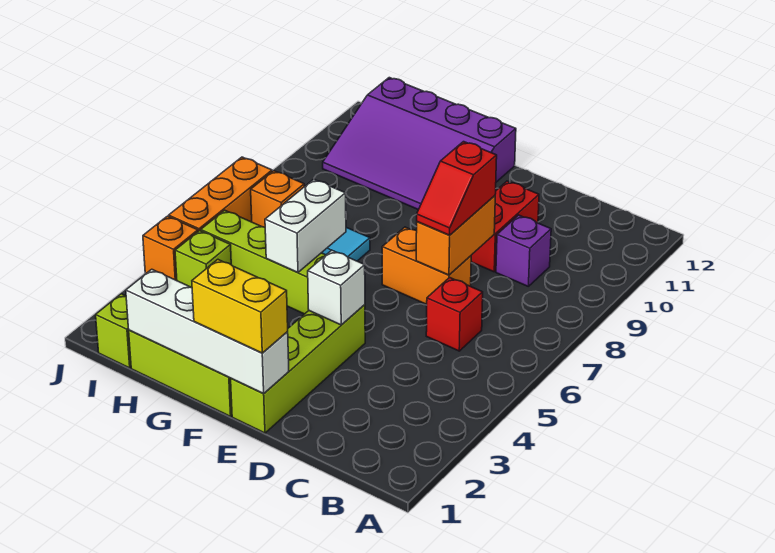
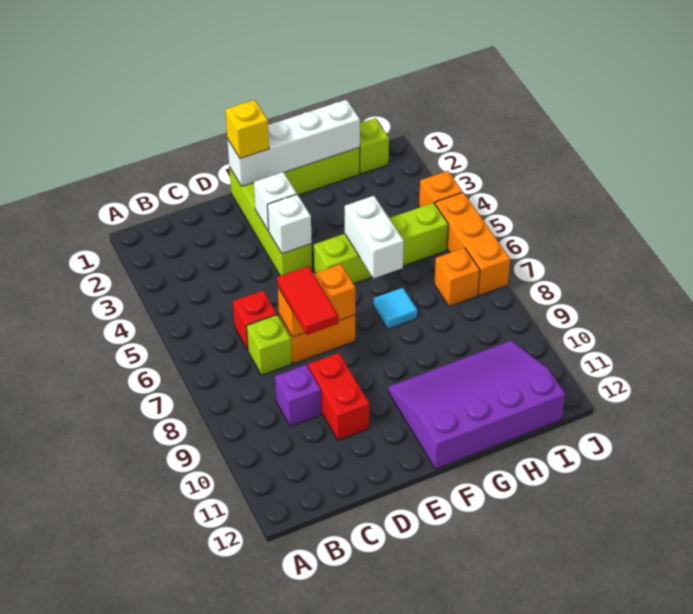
orange brick D7:D8 level 2 -> orange brick D7:E7 level 2
red slope D7:D8 level 3 top 8 -> red tile D7:D8 level 3
yellow brick E1:F1 level 3 -> yellow brick E1 level 3
none -> white brick E3 level 2
lime brick I4 level 1 -> lime brick C7 level 1

